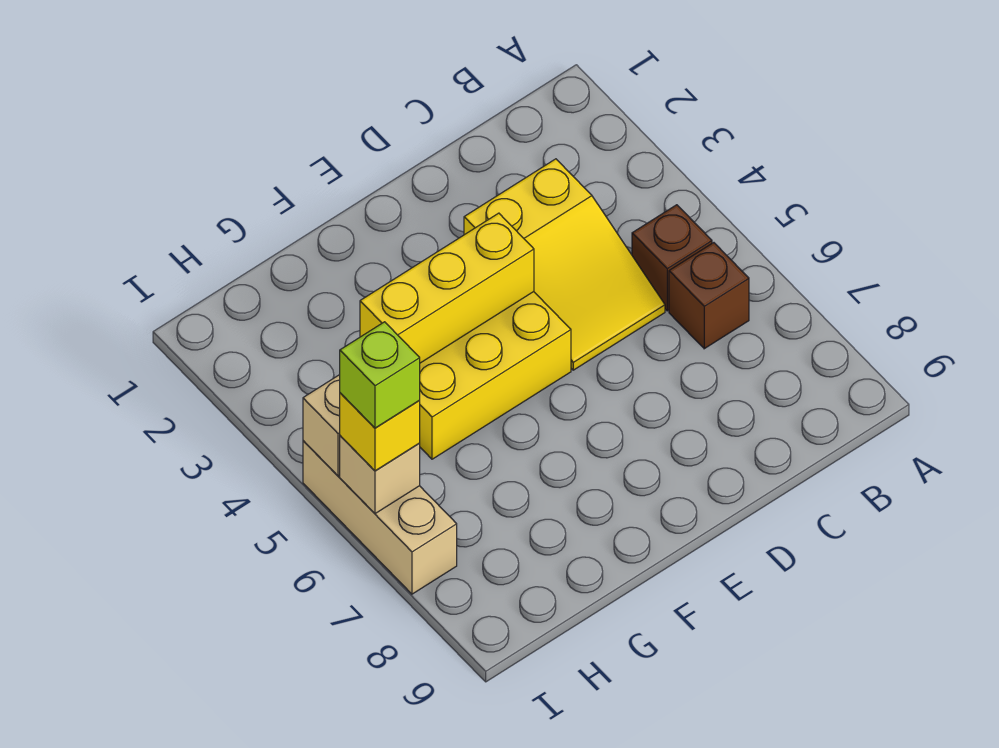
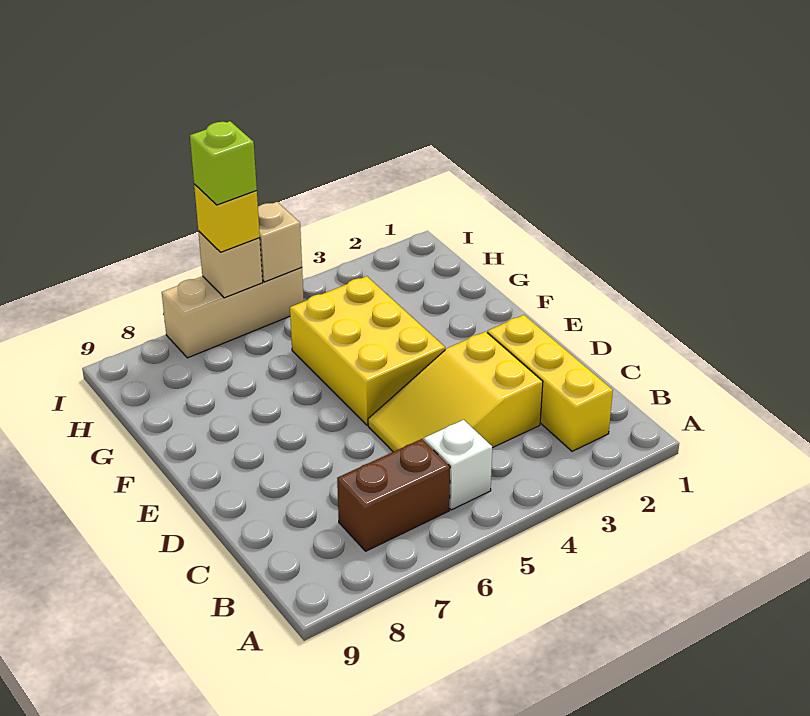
brown brick B5 level 1 -> white brick B5 level 1
brown brick B6 level 1 -> brown brick B6:B7 level 1
yellow brick E4:G4 level 2 -> yellow brick B2:D2 level 1

